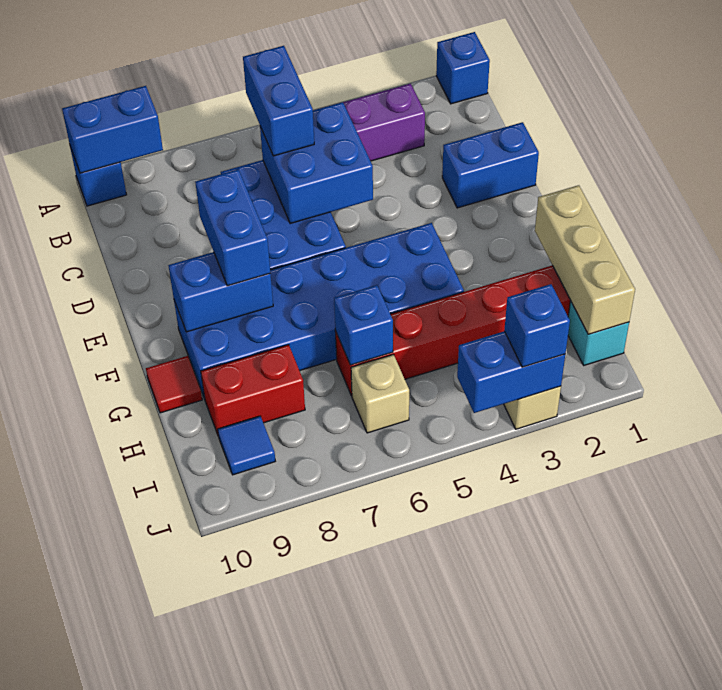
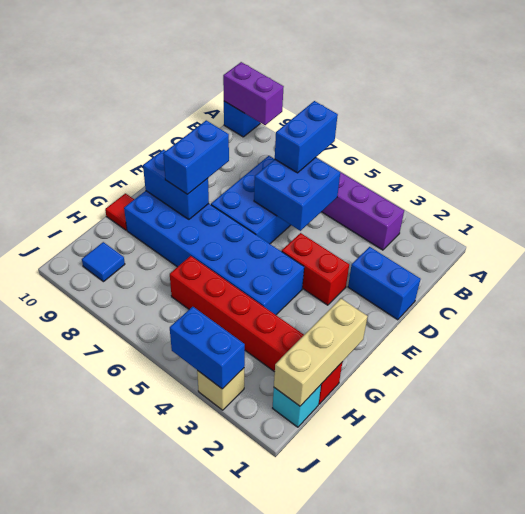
blue brick A1 level 1 -> none
blue brick A9:A10 level 2 -> purple brick A9:A10 level 2
blue brick H6 level 2 -> none
red brick H8:H9 level 1 -> red brick E3:E4 level 1
tan brick I6 level 1 -> none
blue brick J3 level 3 -> none

